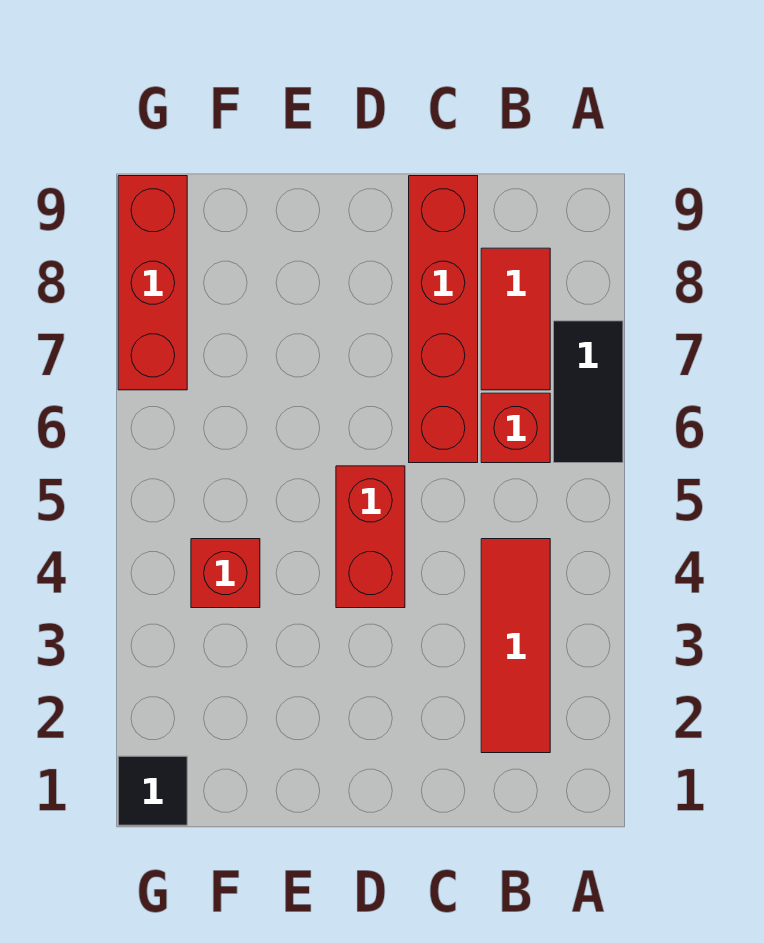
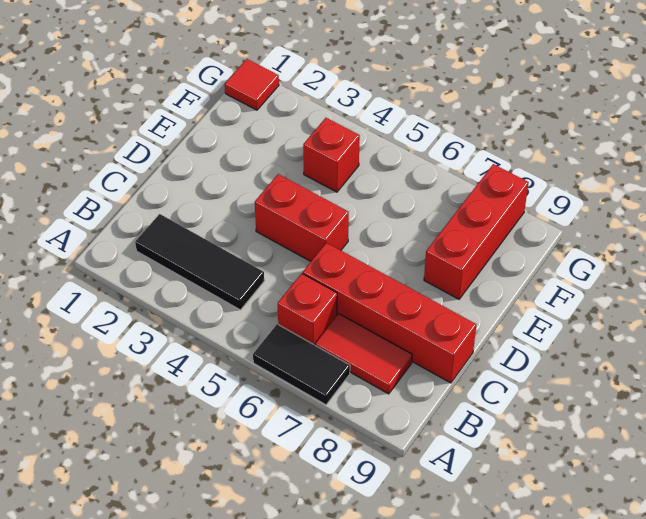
red tile B2:B4 level 1 -> black tile B2:B4 level 1
black tile G1 level 1 -> red tile G1 level 1
red brick G7:G9 level 1 -> red brick E8:G8 level 1

